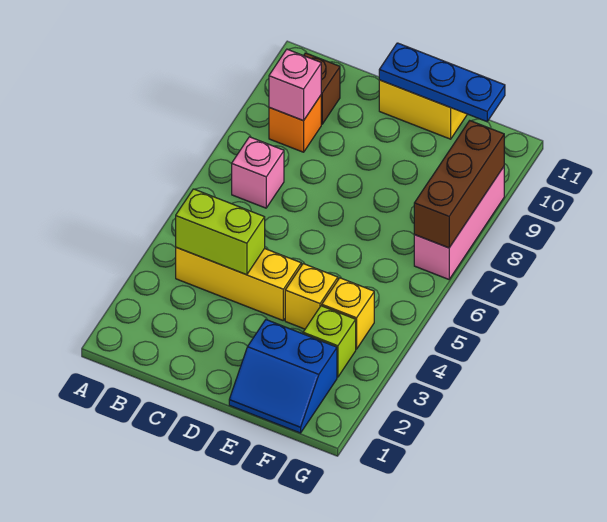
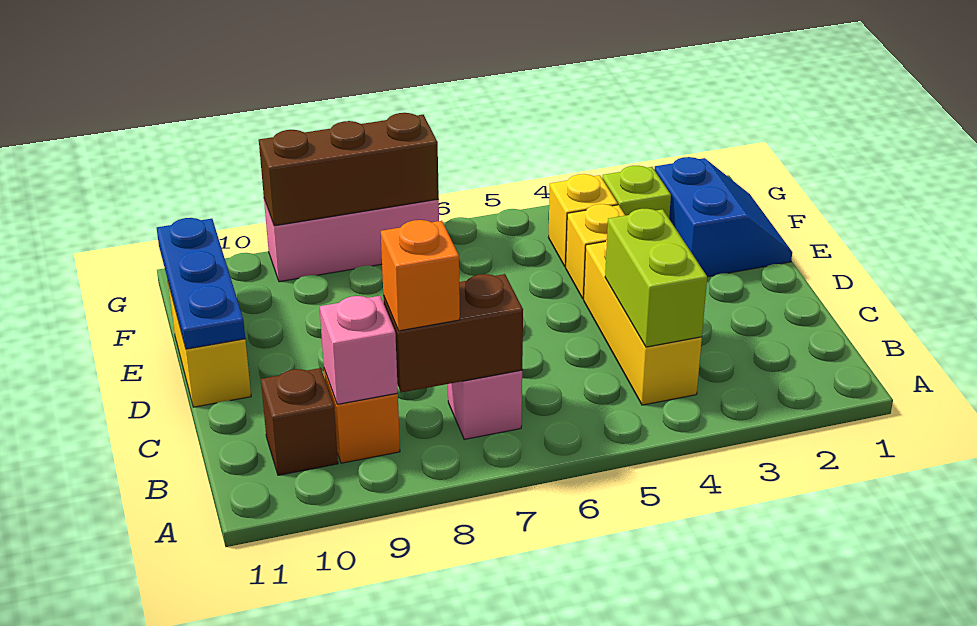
none -> brown brick B7:B8 level 2
none -> orange brick B8 level 3

